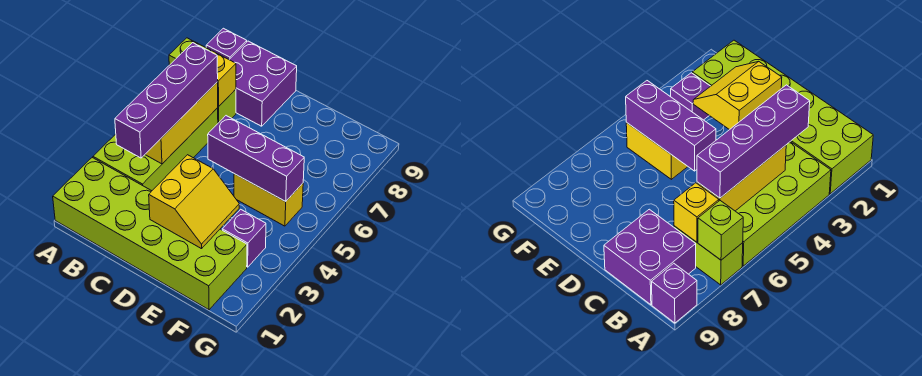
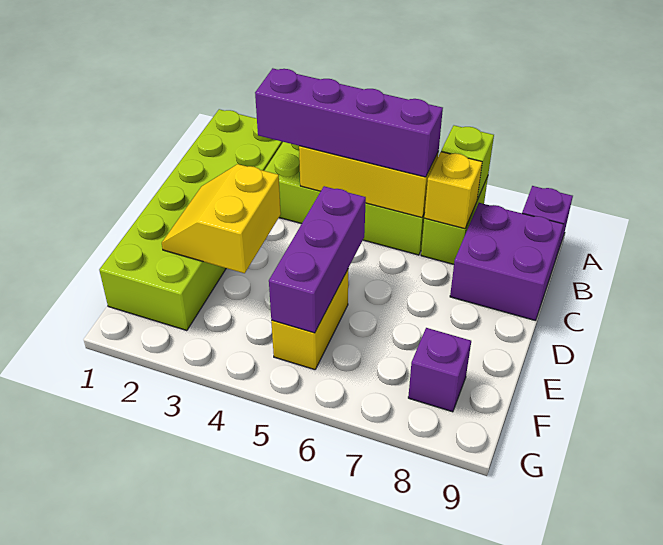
yellow slope D2:E3 level 2 top D -> yellow slope D2:E3 level 2 top 3
purple brick F3 level 1 -> purple brick F8 level 1

